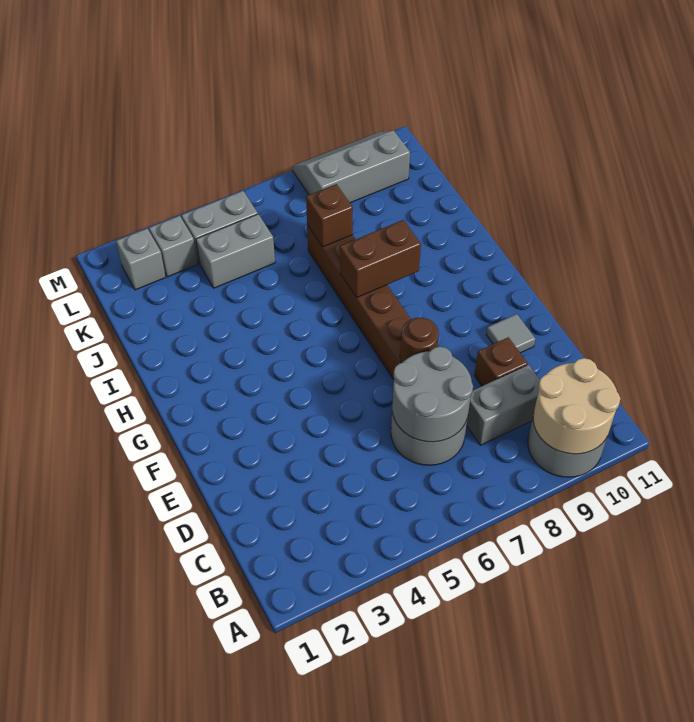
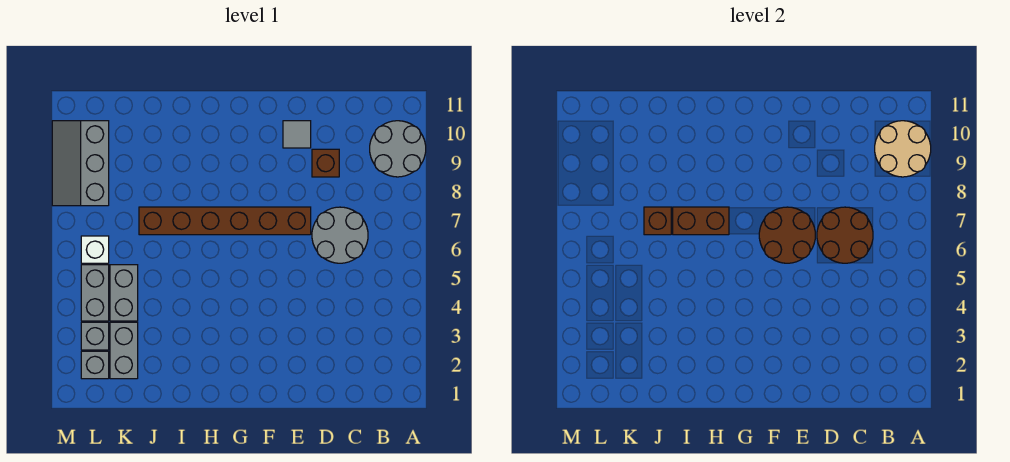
grey round brick C6:D7 level 2 -> brown round brick C6:D7 level 2
grey brick C8:C9 level 1 -> grey brick K2:K3 level 1
brown round brick E7 level 2 -> brown round brick E6:F7 level 2
brown brick H7:H8 level 2 -> brown brick H7:I7 level 2
none -> white brick L6 level 1

